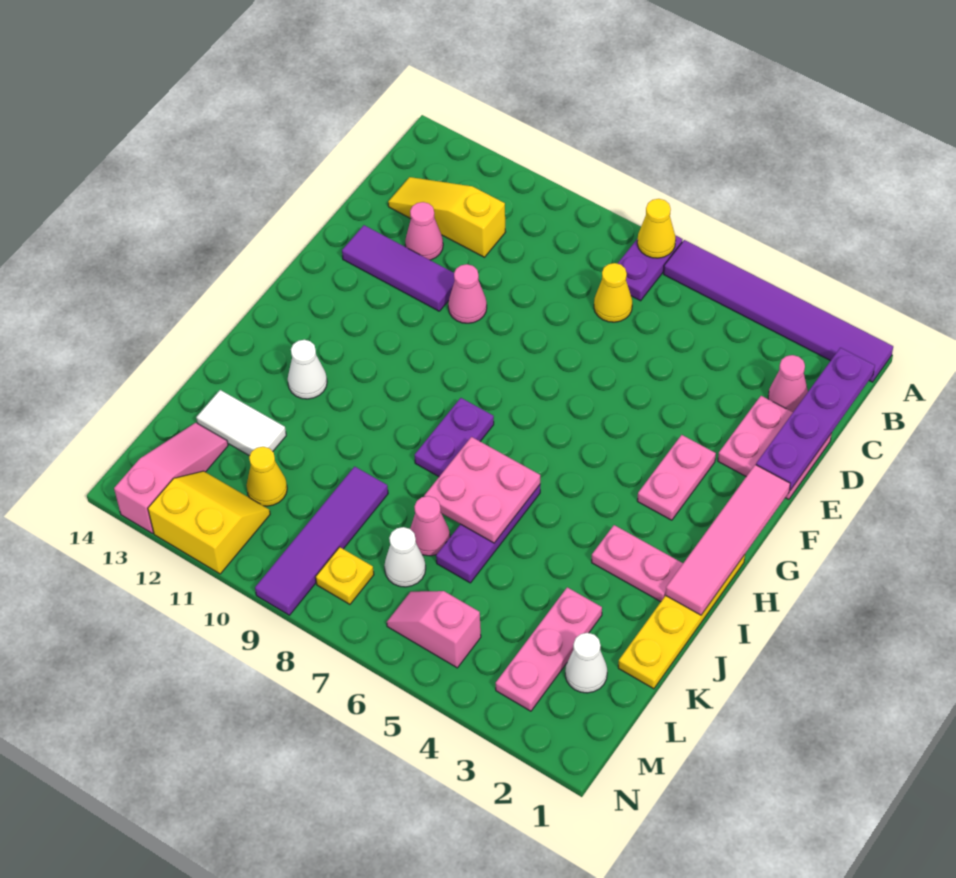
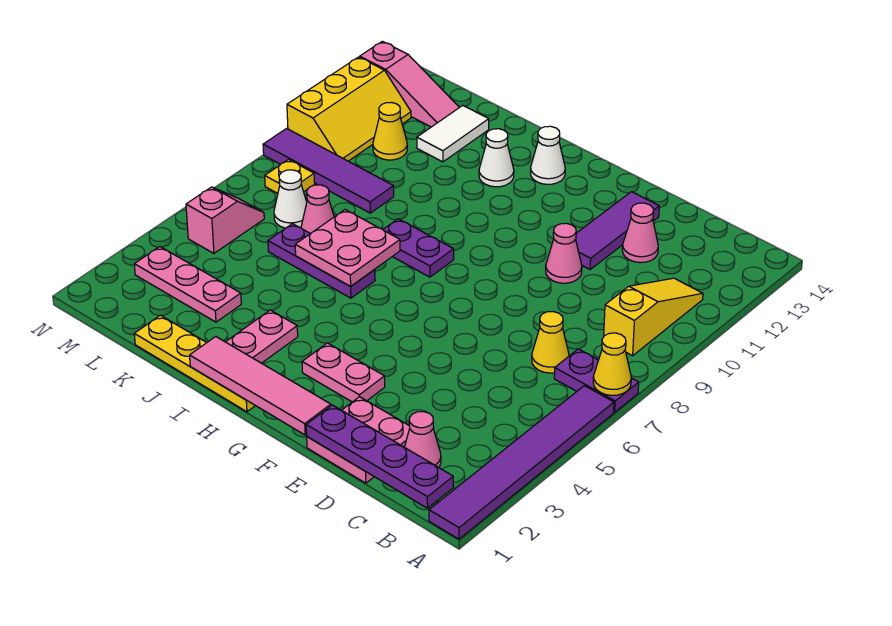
yellow slope C11:C13 level 1 top 11 -> yellow slope B9:B11 level 1 top 9
white cone L2 level 1 -> white cone H13 level 1
yellow slope M11:N12 level 1 top N -> yellow slope M10:N12 level 1 top N

